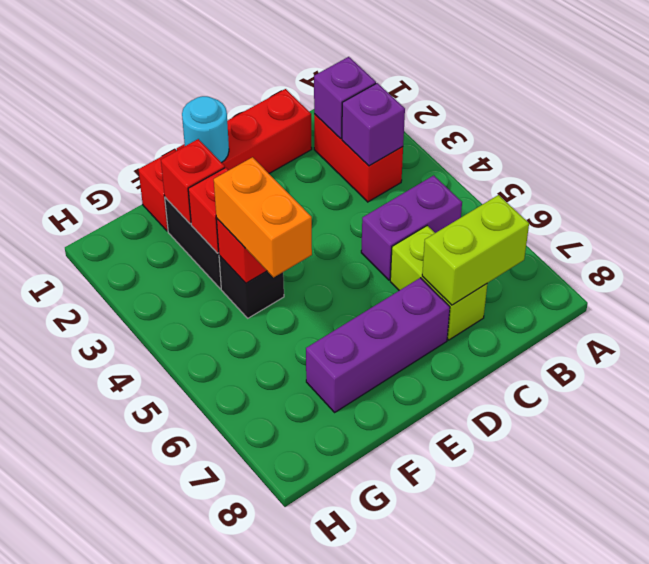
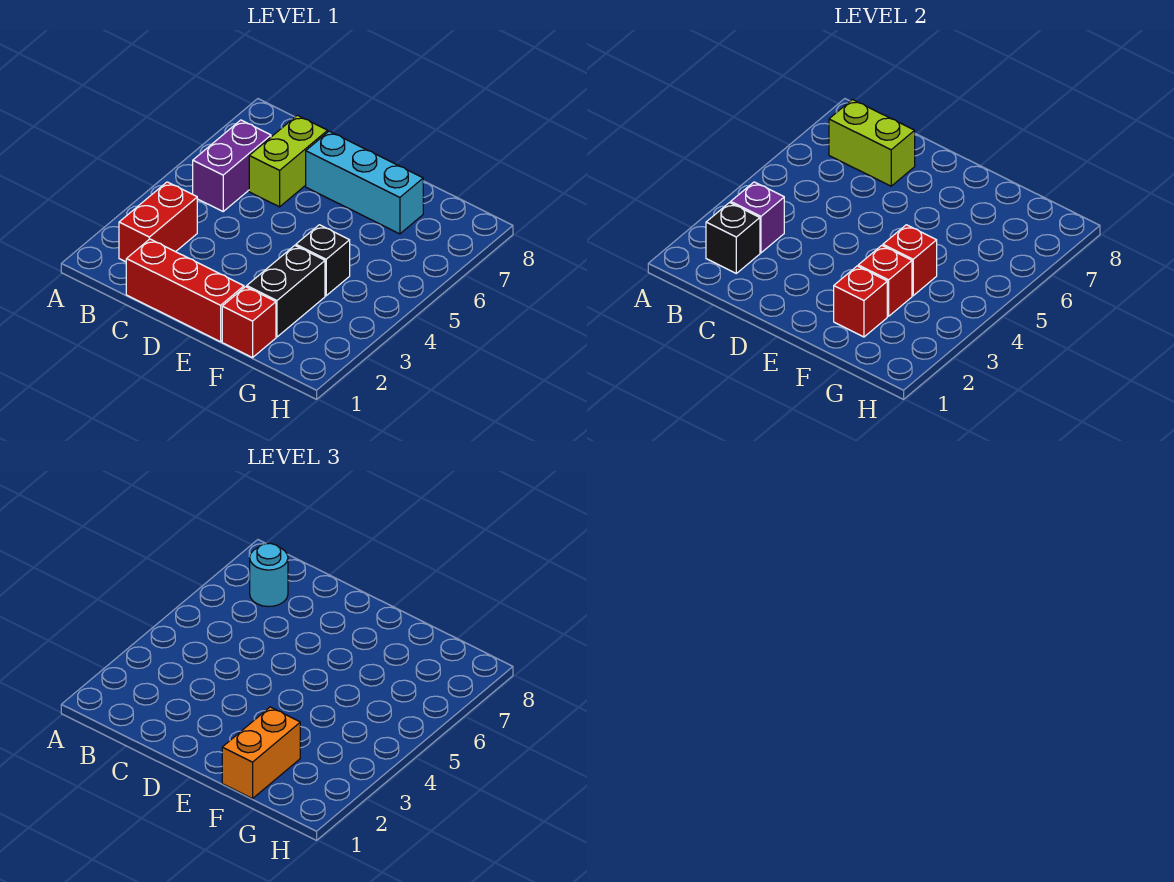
purple brick B2 level 2 -> black brick B2 level 2
purple brick B5:C5 level 1 -> purple brick B5:B6 level 1
purple brick D7:F7 level 1 -> cyan brick D7:F7 level 1
cyan round brick E1 level 2 -> cyan round brick B7 level 3
orange brick F4:F5 level 3 -> orange brick F1:F2 level 3

